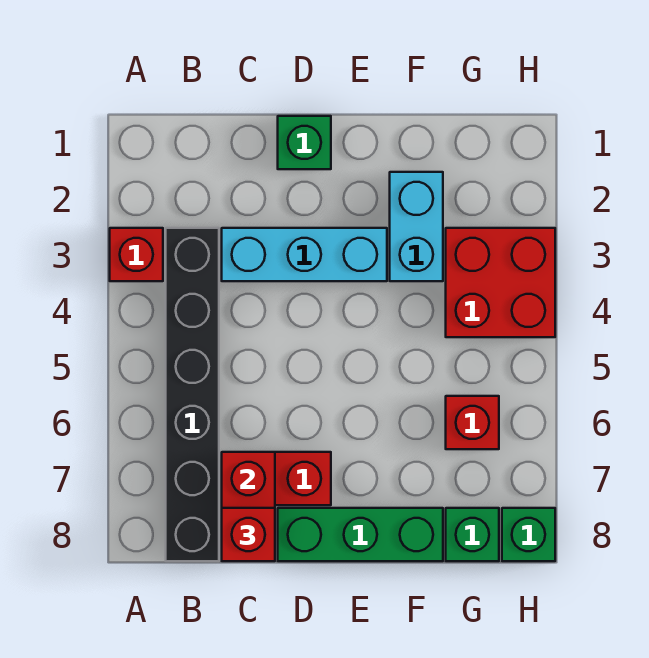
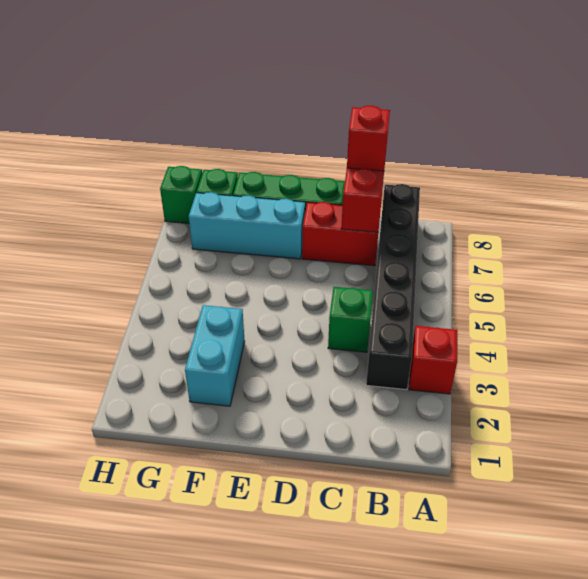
cyan brick C3:E3 level 1 -> cyan brick E7:G7 level 1
green brick D1 level 1 -> green brick C4 level 1
red brick G3:H4 level 1 -> none
red brick G6 level 1 -> none

